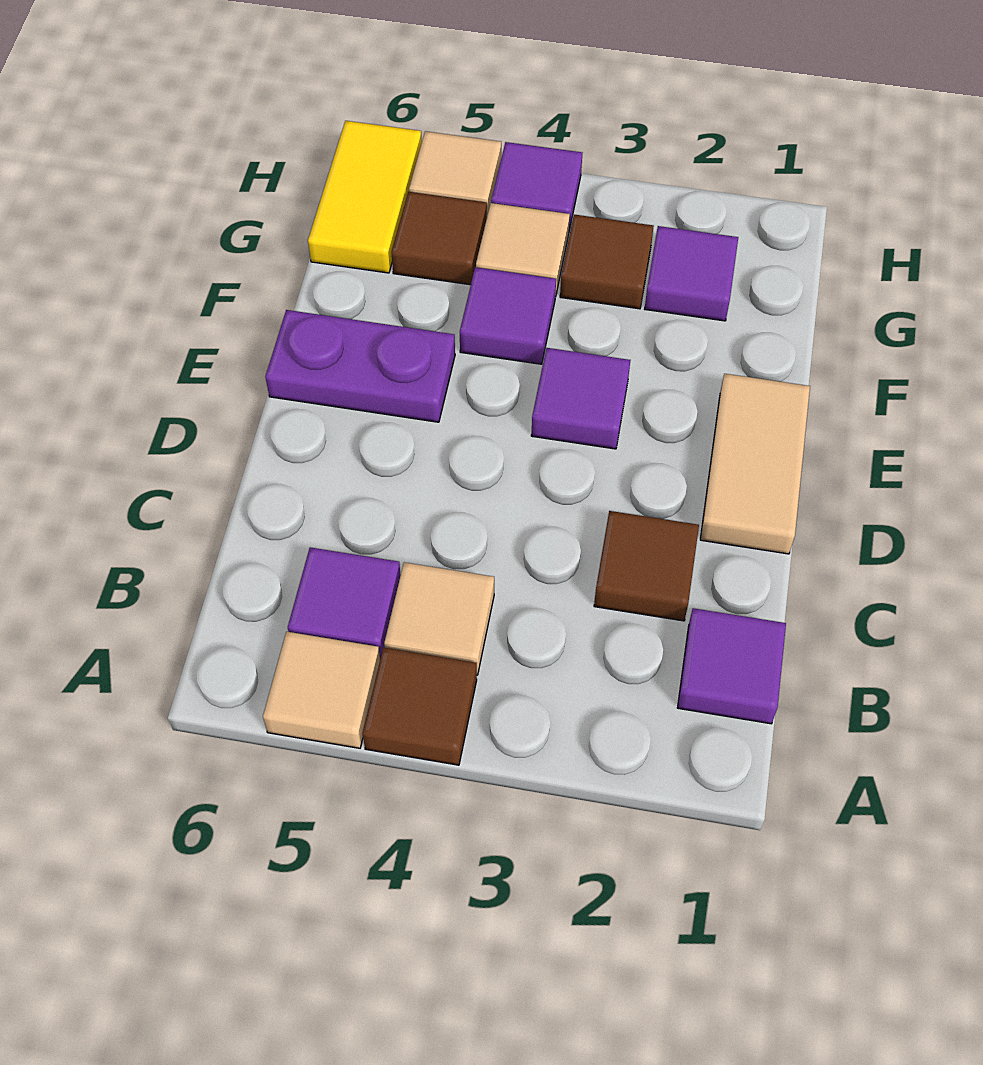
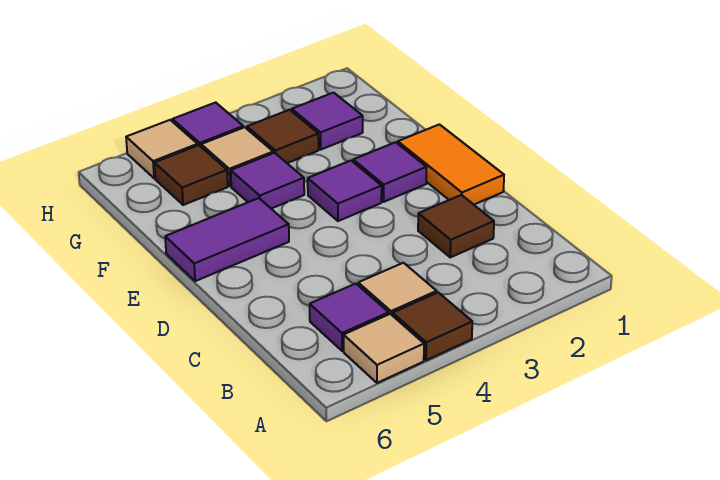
purple tile B1 level 1 -> purple tile E2 level 1
tan tile D1:E1 level 1 -> orange tile D1:E1 level 1
purple plate E5:E6 level 1 -> purple tile E5:E6 level 1
yellow tile G6:H6 level 1 -> none

